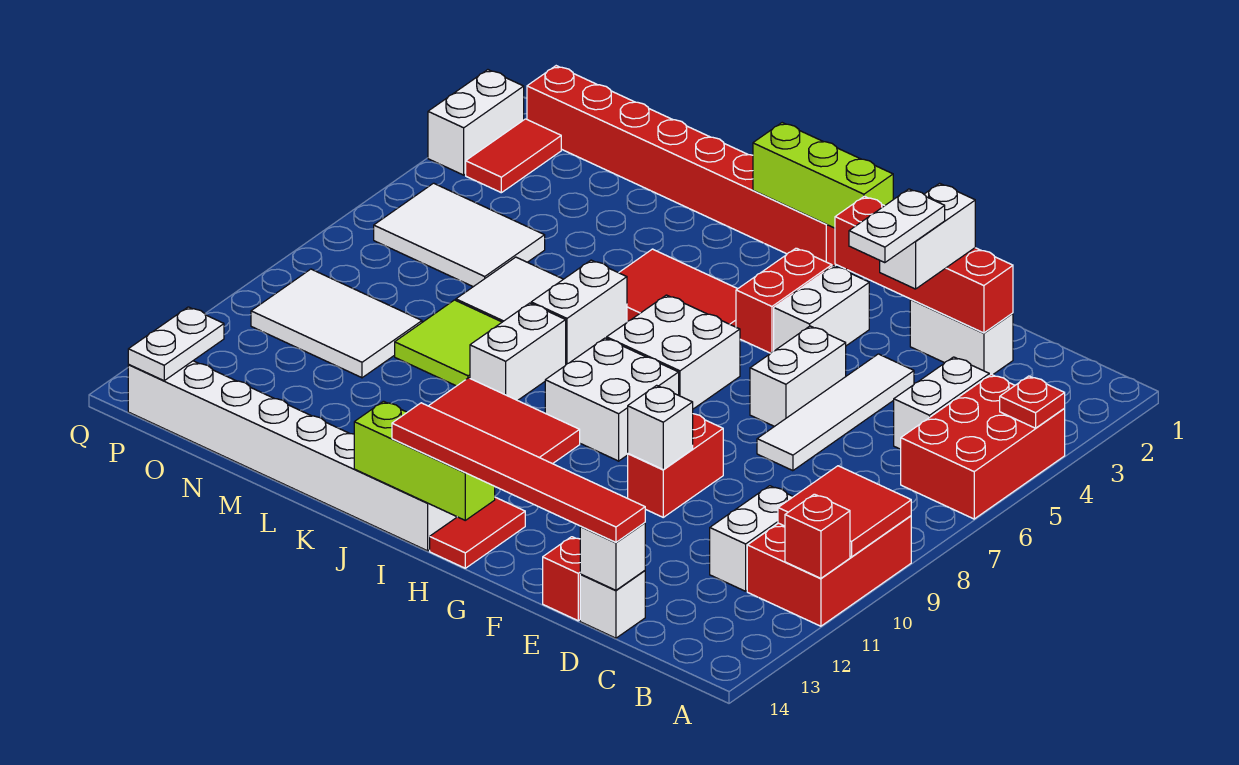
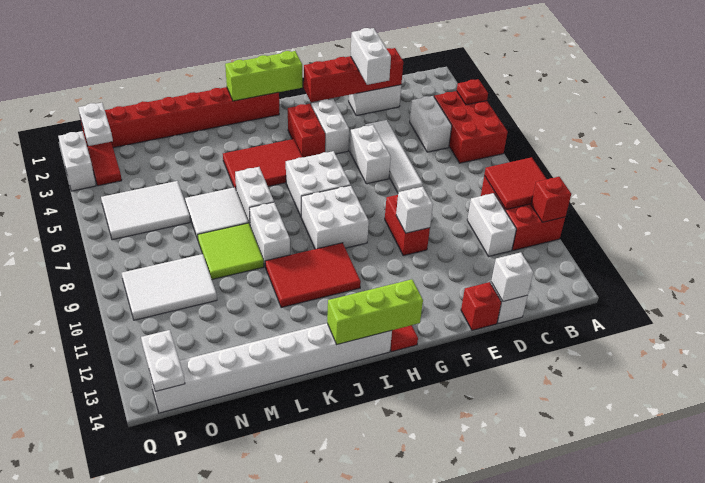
red tile D14:I14 level 3 -> none
white plate E3:E4 level 4 -> white plate P1:P2 level 2

